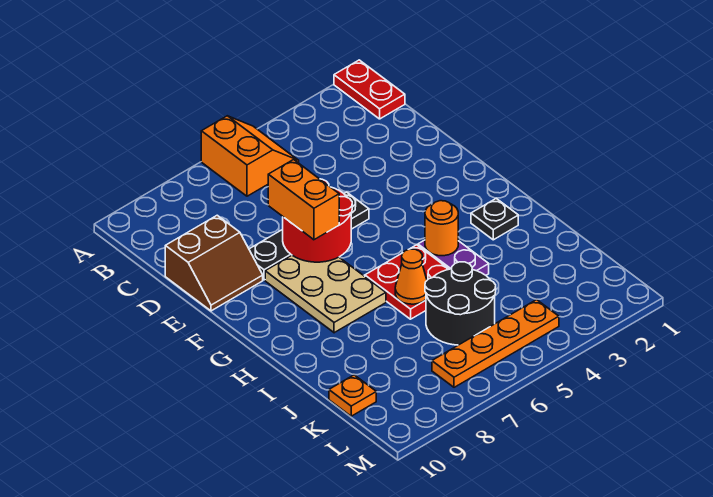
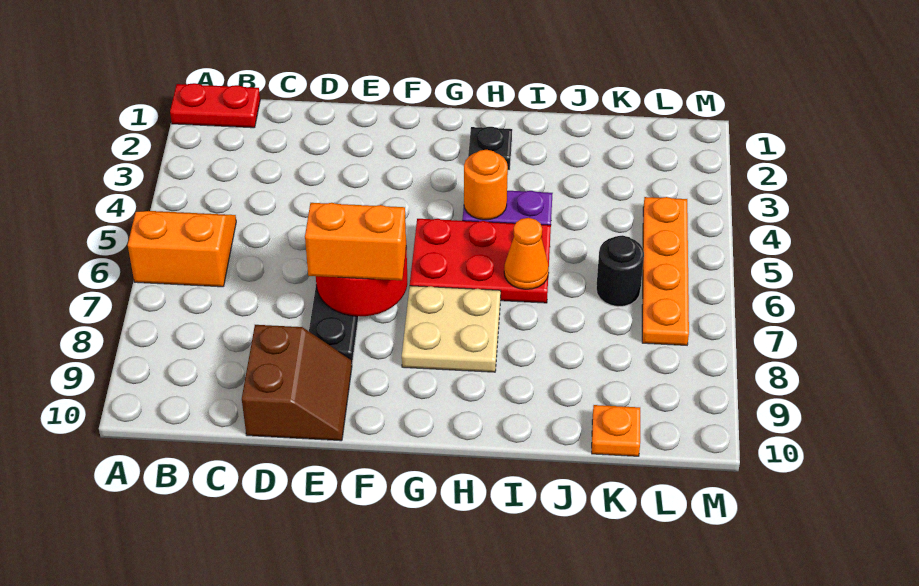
tan plate F7:H8 level 1 -> tan plate G7:H8 level 1
red plate H5:I6 level 1 -> red plate G5:I6 level 1
black round brick J5:K6 level 1 -> black round brick K6 level 1

